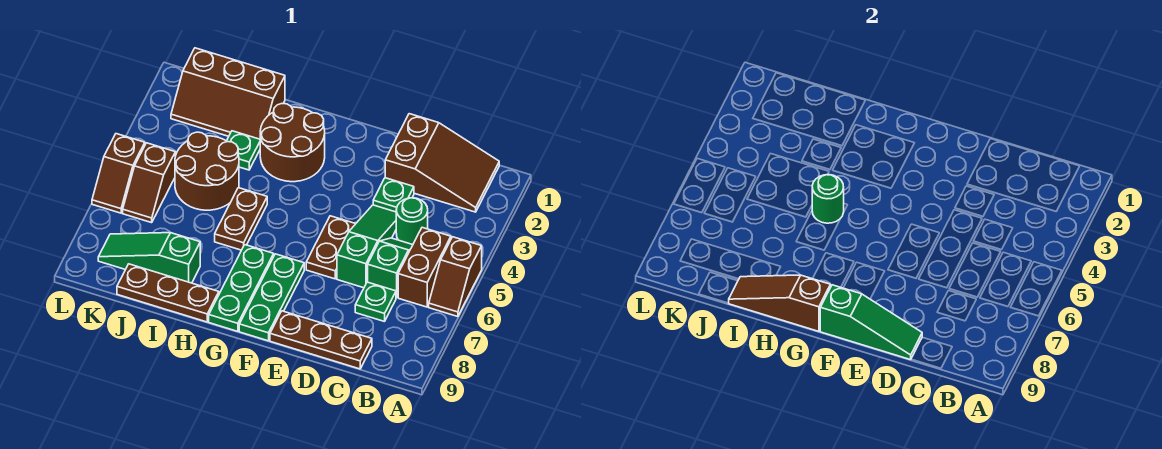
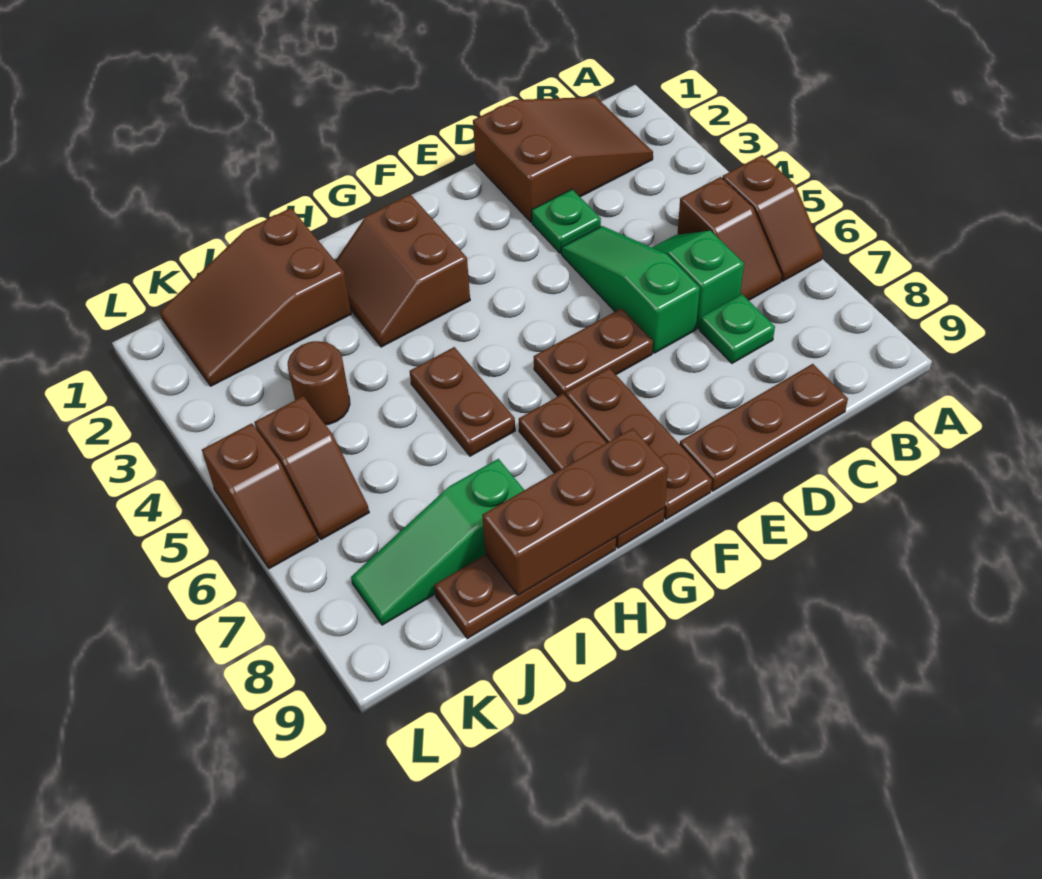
brown brick B5:B6 level 1 -> brown slope B5:B6 level 1 top 5
green round brick C4 level 1 -> none
green slope D9:F9 level 2 top F -> none
brown plate E5:E6 level 1 -> brown plate E6:F6 level 1
green plate F7:F9 level 1 -> brown plate F7:F9 level 1
brown round brick G2:H3 level 1 -> brown slope G2:H3 level 1 top G
green plate G7:G9 level 1 -> brown plate G7:G9 level 1
brown slope G9:I9 level 2 top G -> brown brick G9:I9 level 2
green round brick H5 level 2 -> none
brown slope I1:K2 level 1 top 1 -> brown slope I1:K2 level 1 top I
green plate I3 level 1 -> none
brown round brick I4:J5 level 1 -> brown round brick J4 level 1

